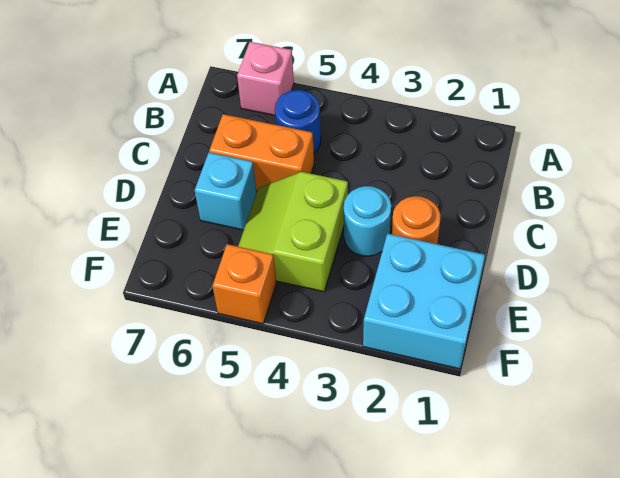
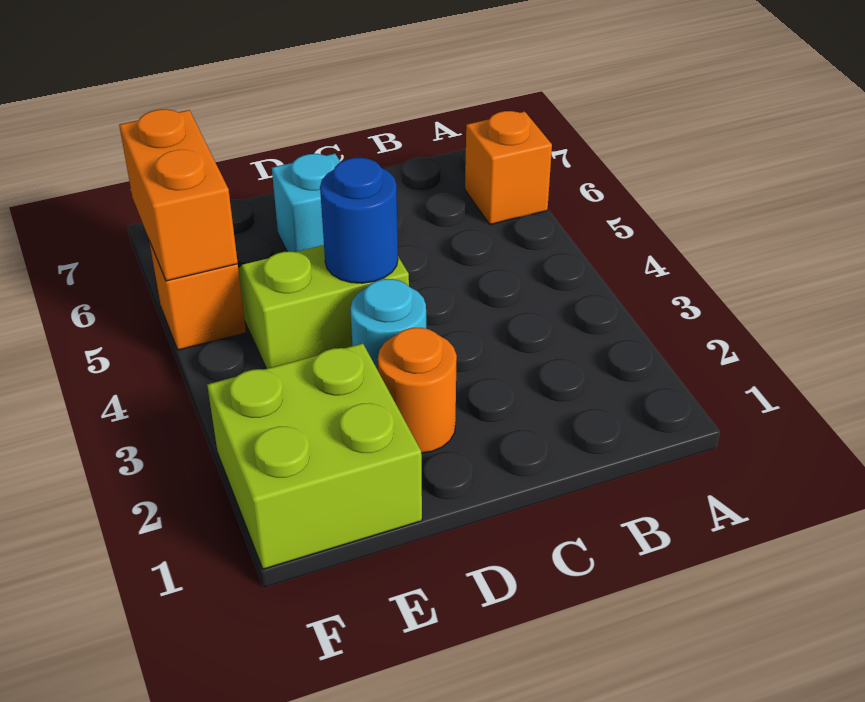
pink brick A6 level 1 -> orange brick A6 level 1
blue round brick B5 level 1 -> blue round brick D4 level 2
orange brick C5:C6 level 1 -> orange brick F5:F6 level 2
cyan brick E1:F2 level 1 -> lime brick E1:F2 level 1

